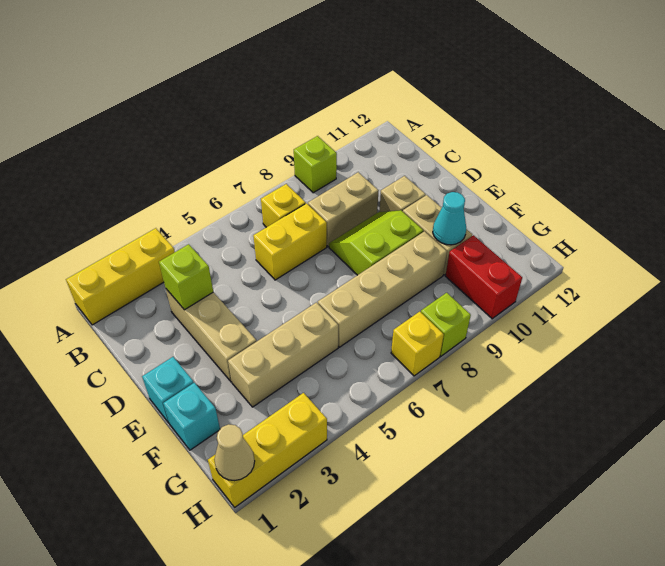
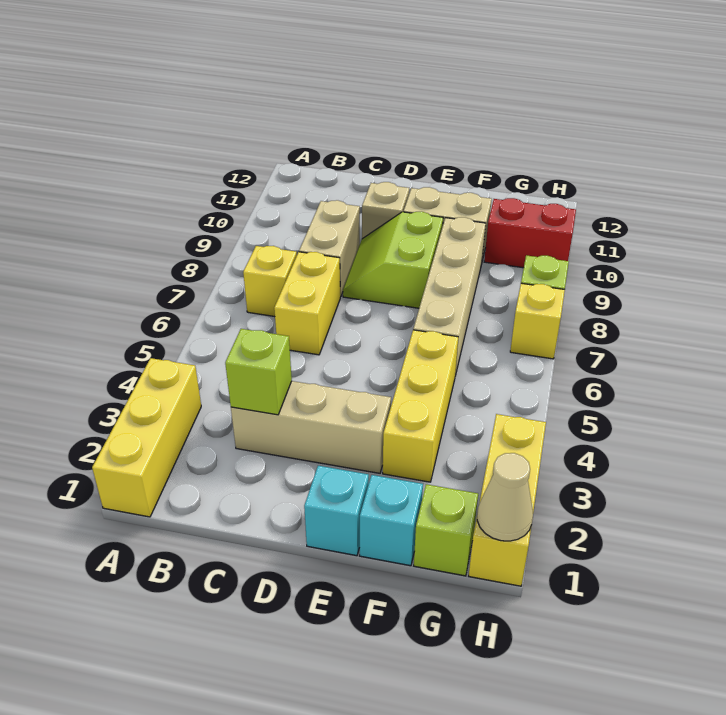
lime brick A9 level 1 -> lime brick G1 level 1
tan brick F3:F5 level 1 -> yellow brick F3:F5 level 1
cyan cone F10 level 2 -> none

